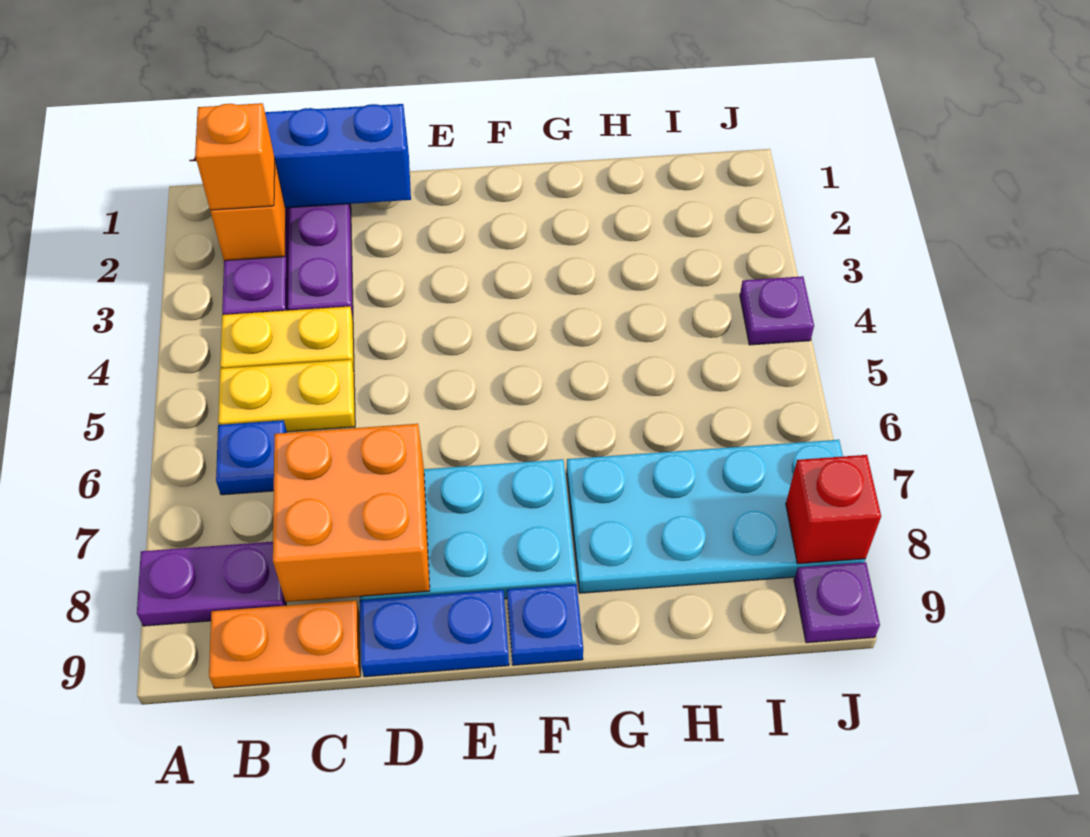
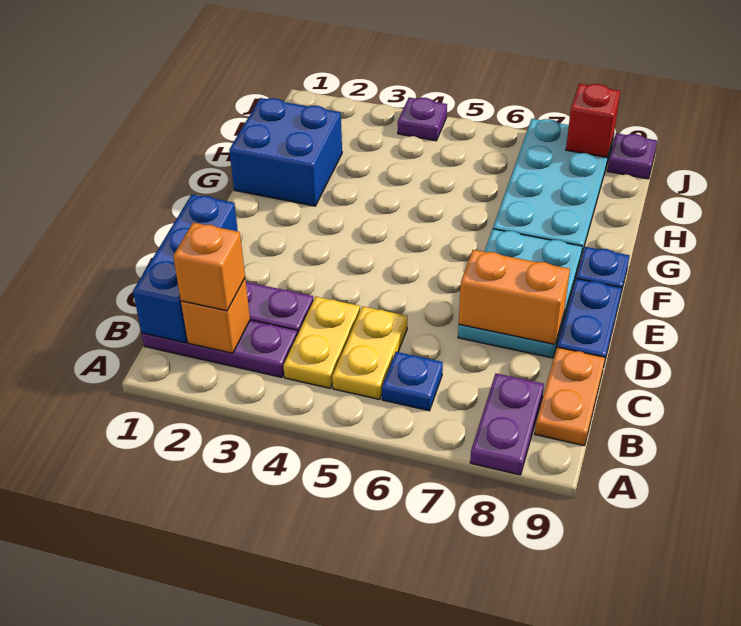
orange brick C7:D8 level 2 -> orange brick D7:D8 level 2
none -> blue brick G1:H2 level 1

